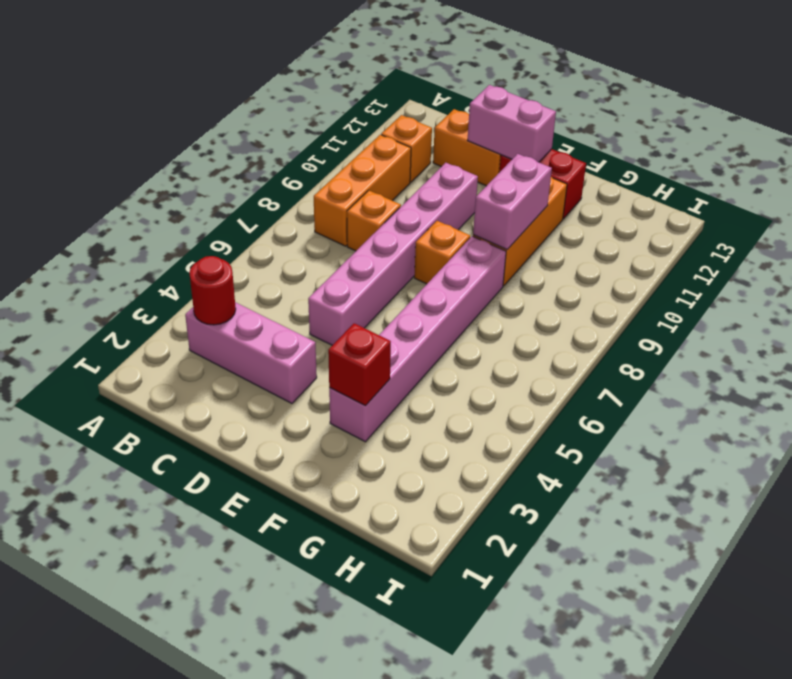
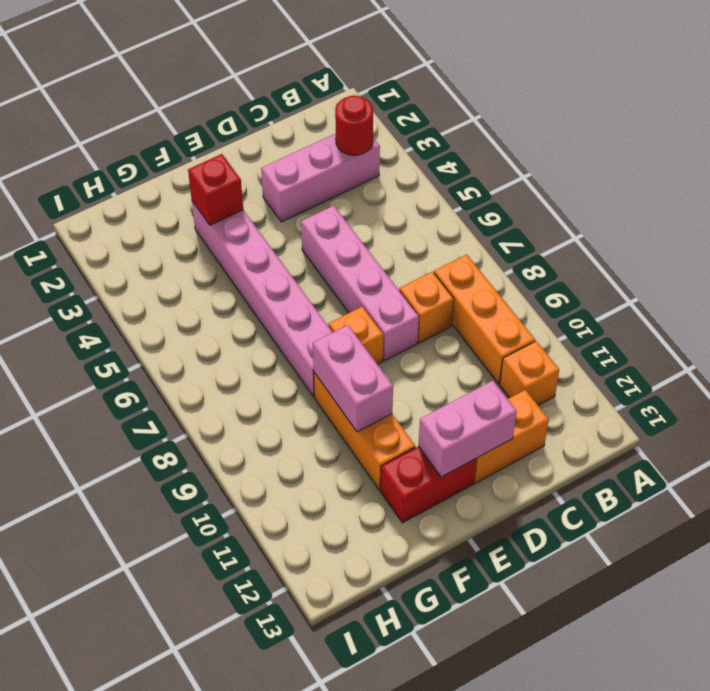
pink brick D5:D10 level 1 -> pink brick D5:D8 level 1

